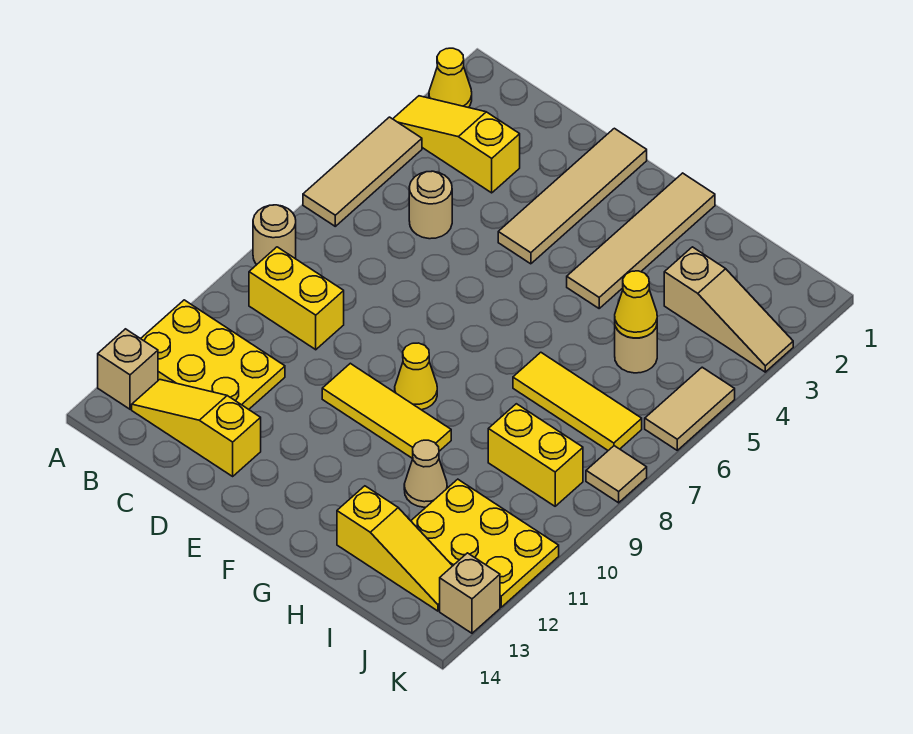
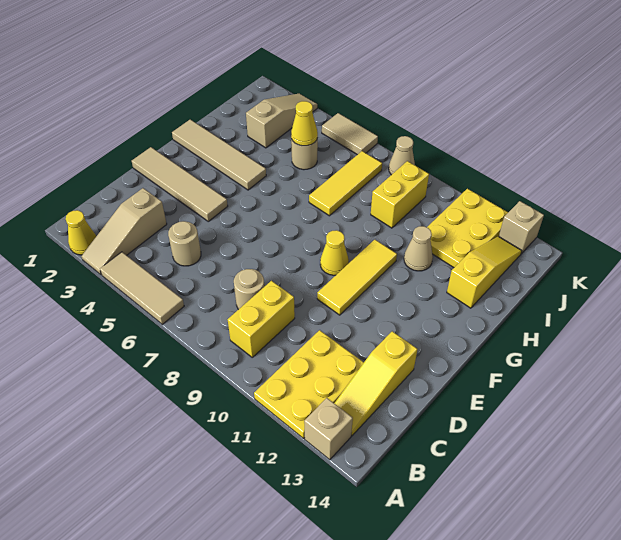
yellow slope A3:C3 level 1 top C -> tan slope A3:C3 level 1 top C
tan round brick A8 level 1 -> tan round brick C8 level 1
tan tile K8 level 1 -> tan cone K8 level 1

